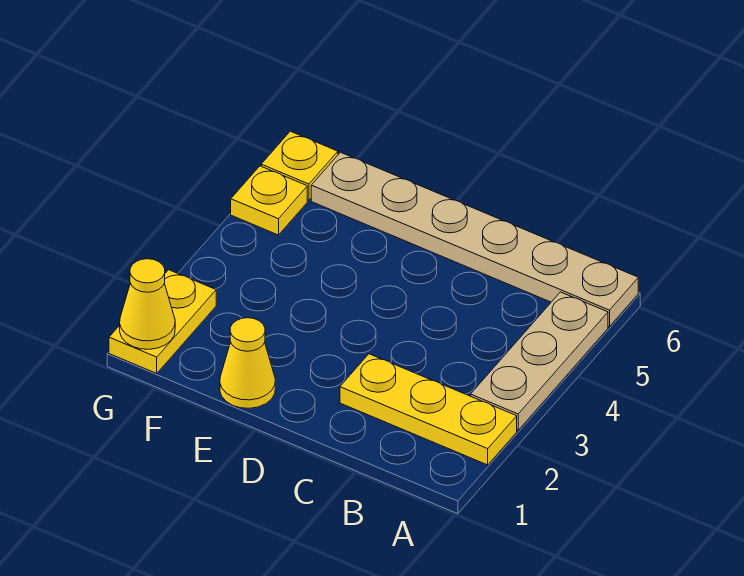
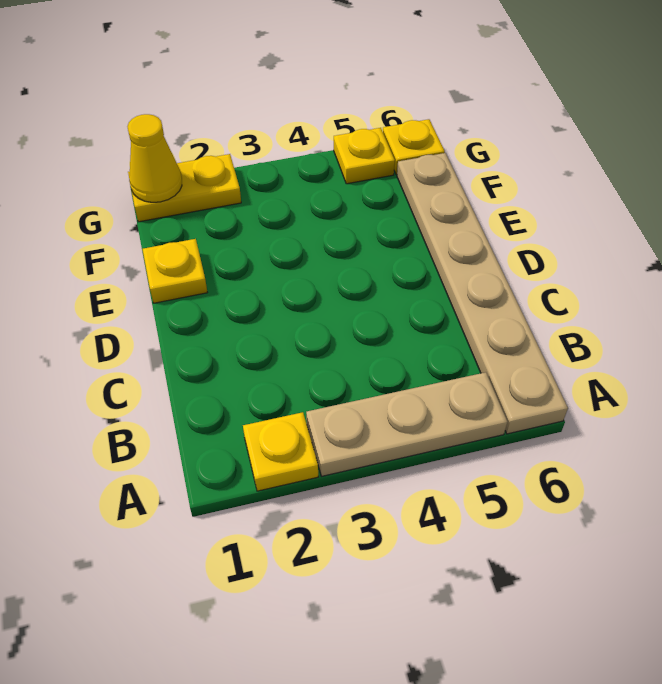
yellow plate A2:C2 level 1 -> yellow plate A2 level 1
yellow cone E1 level 1 -> yellow plate E1 level 1

